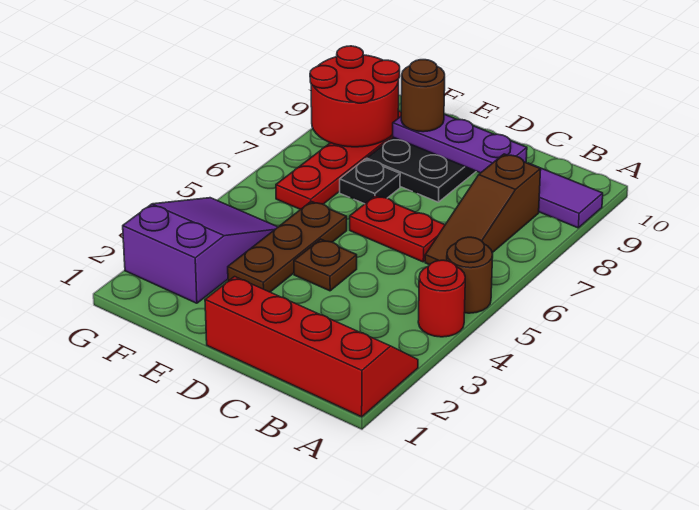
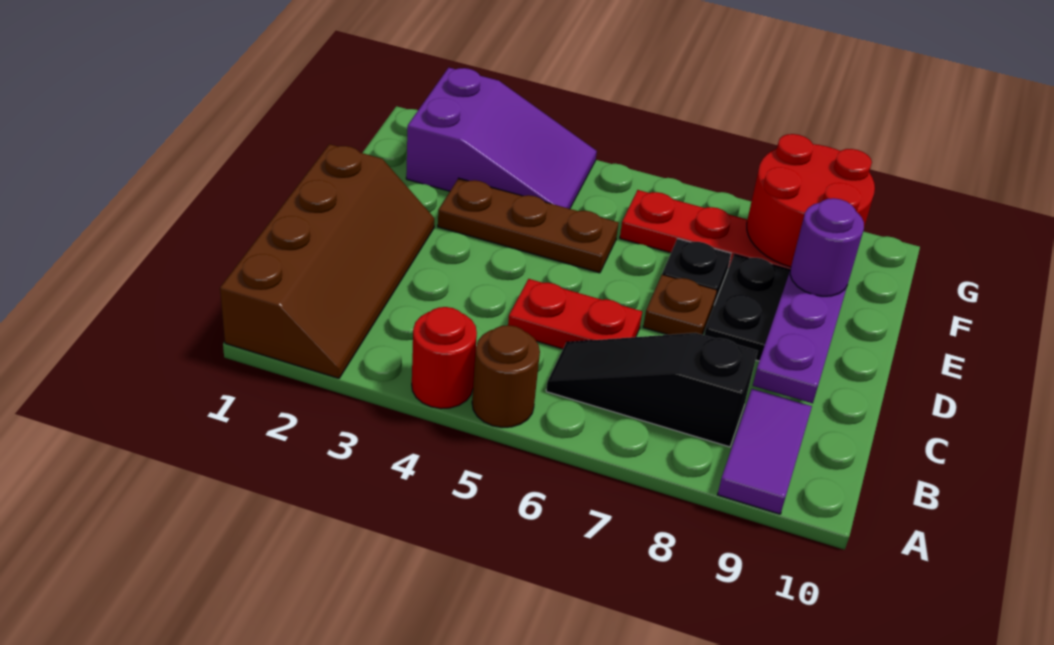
red slope A1:D2 level 1 top 1 -> brown slope A1:D2 level 1 top 1
brown slope B6:B8 level 1 top 8 -> black slope B6:B8 level 1 top 8
red plate C6:D6 level 1 -> red plate C5:C6 level 1
brown plate D4 level 1 -> brown plate D7 level 1
brown round brick E9 level 3 -> purple round brick E9 level 3

